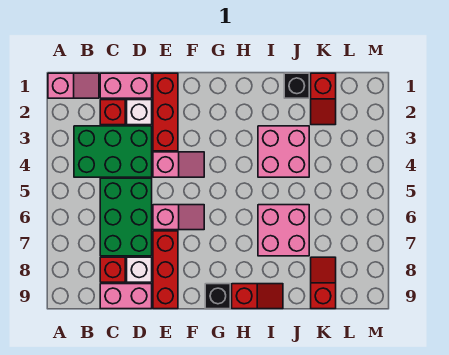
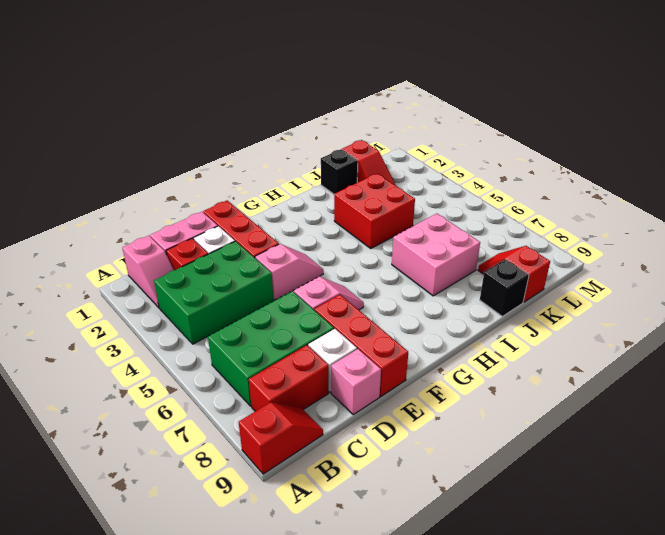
pink slope A1:B1 level 1 top A -> pink slope B1:B2 level 1 top 1
green brick C5:D7 level 1 -> green brick B6:D7 level 1
red brick C8 level 1 -> red brick B8:C8 level 1
pink brick C9:D9 level 1 -> pink brick D9 level 1
black brick G9 level 1 -> black brick J9 level 1
red slope H9:I9 level 1 top H -> red slope A9:B9 level 1 top A
pink brick I3:J4 level 1 -> red brick I3:J4 level 1

